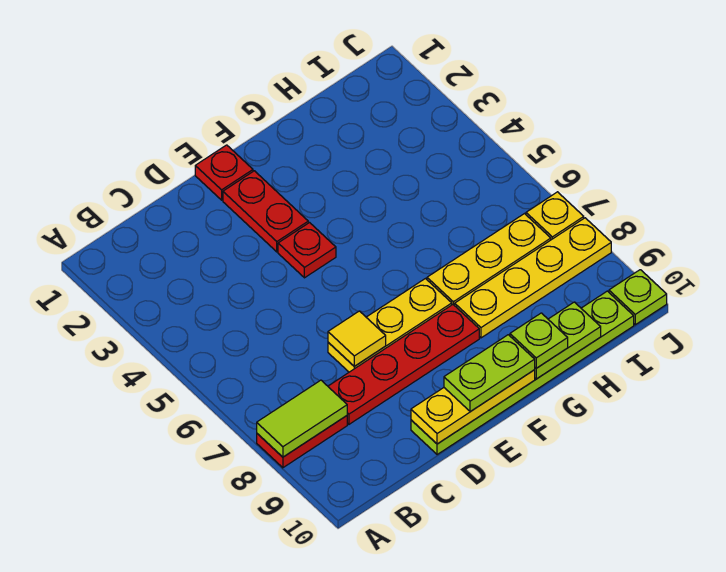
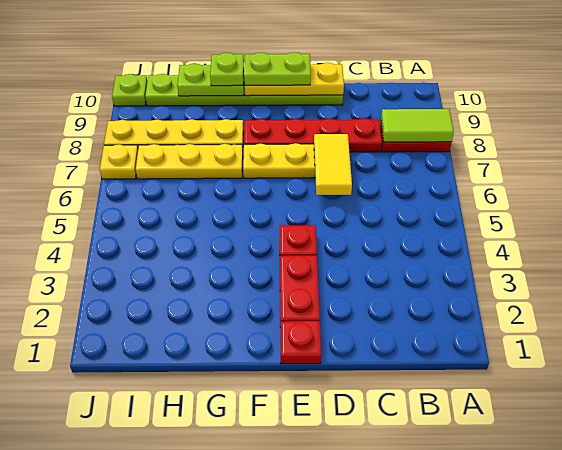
yellow tile D7 level 2 -> yellow tile D6:D7 level 2

